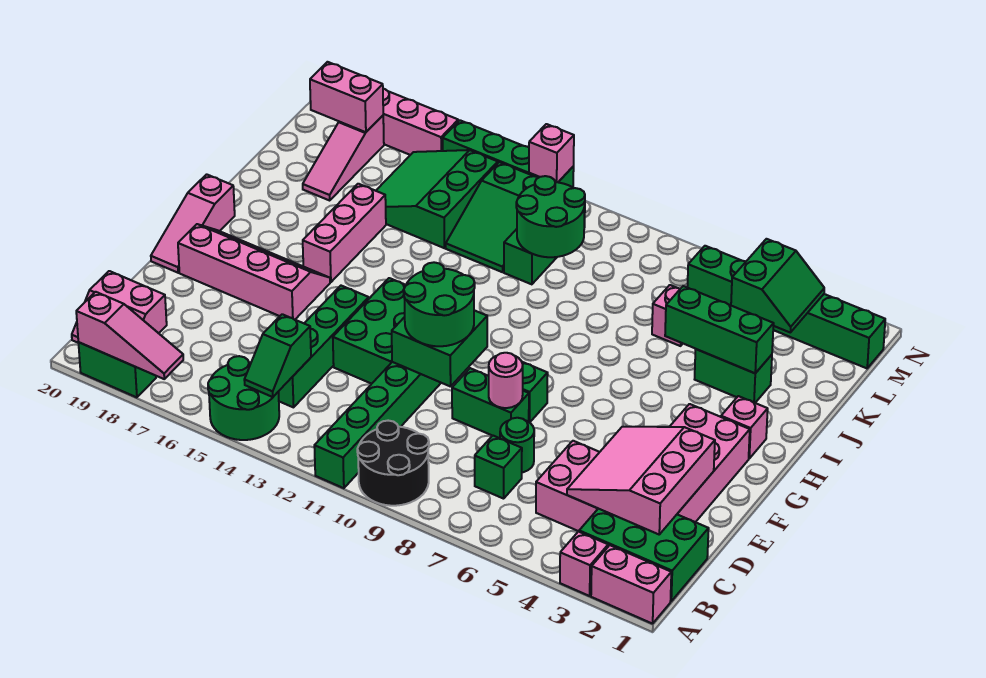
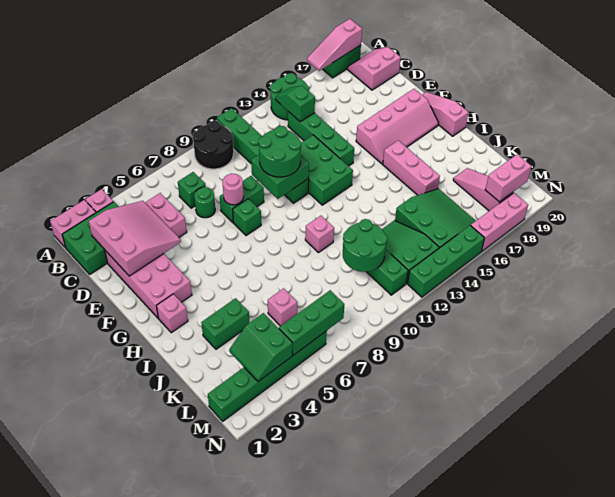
green brick J3:J5 level 2 -> green brick M5:M7 level 2
pink brick N12 level 2 -> pink brick I10 level 1

